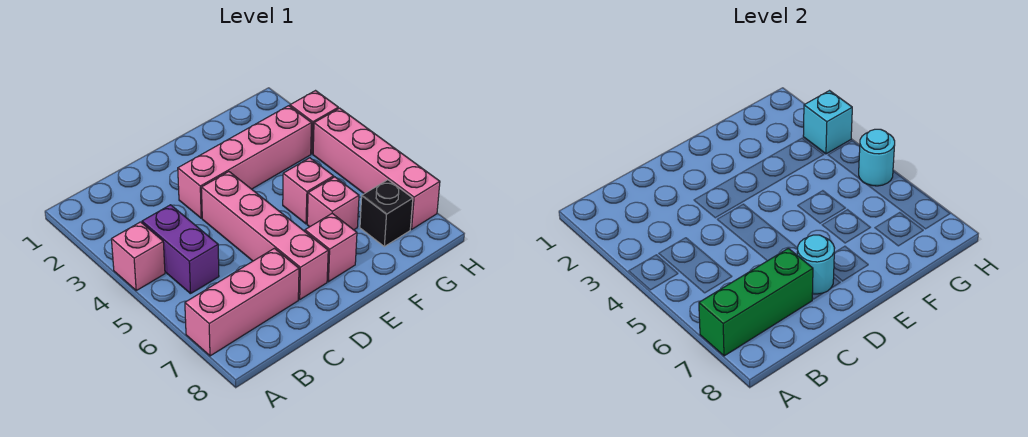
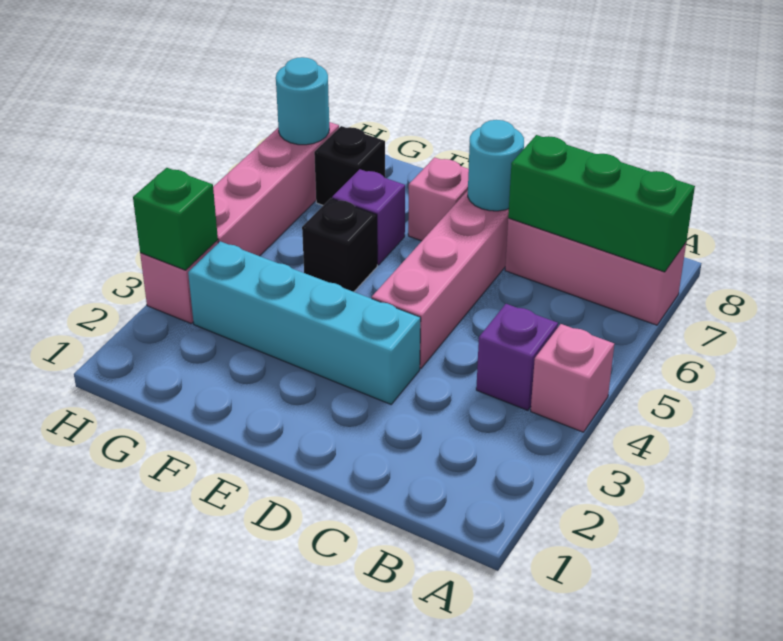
purple brick B4:B5 level 1 -> purple brick B4 level 1
pink brick D3:G3 level 1 -> cyan brick D3:G3 level 1
pink brick F5 level 1 -> black brick F5 level 1
pink brick F6 level 1 -> purple brick F6 level 1
cyan brick H3 level 2 -> green brick H3 level 2
cyan round brick H5 level 2 -> cyan round brick H7 level 2

